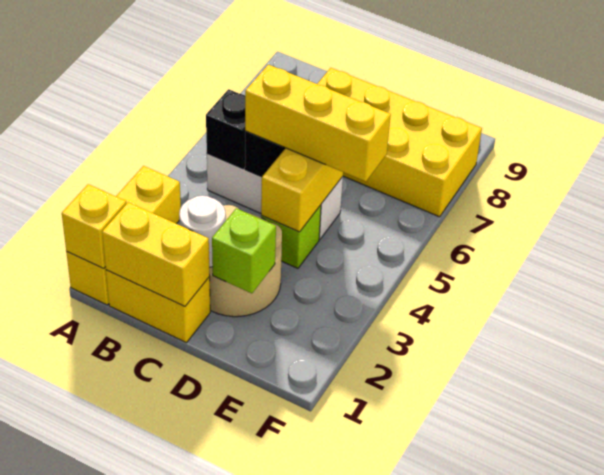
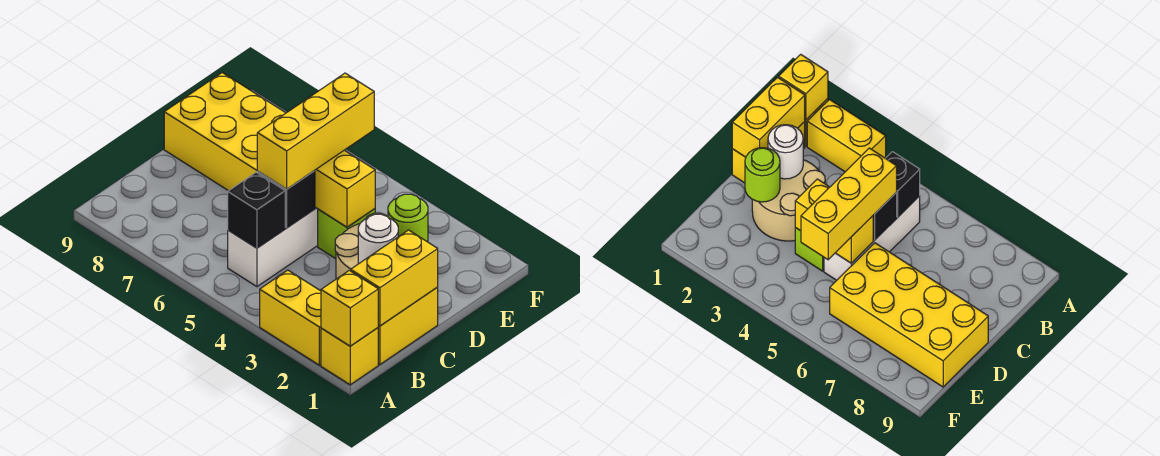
yellow brick C7:F8 level 1 -> yellow brick D6:E9 level 1
lime brick D2 level 2 -> lime round brick D2 level 2

